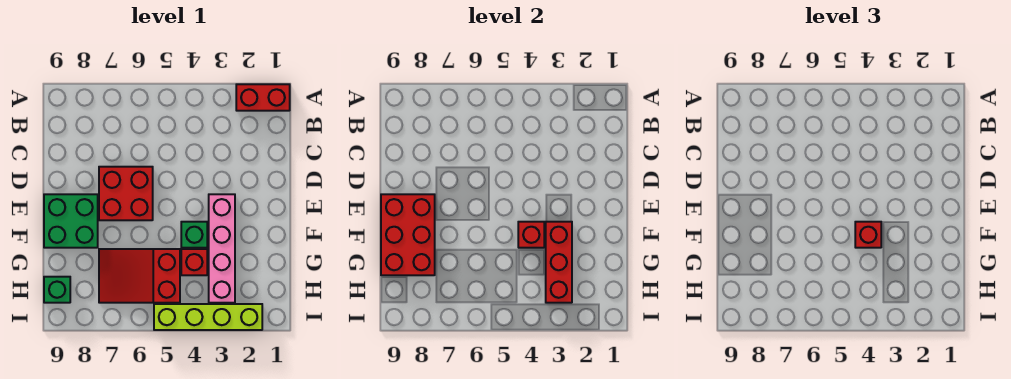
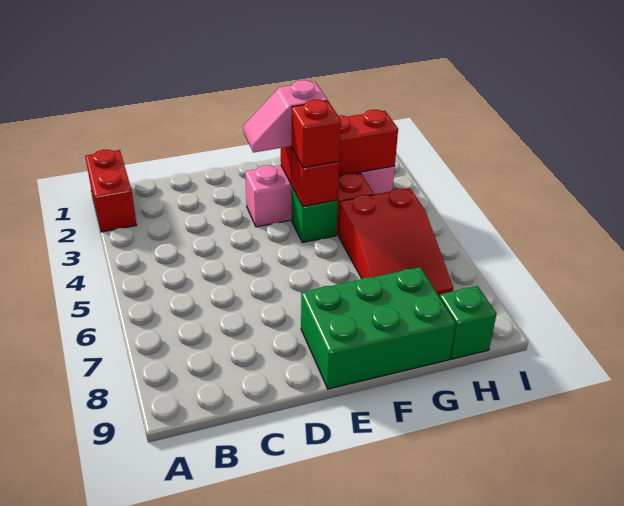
red brick D6:E7 level 1 -> none
none -> pink slope E3:F3 level 3 top F
green brick E8:F9 level 1 -> green brick E8:G9 level 1
red brick E8:G9 level 2 -> none
lime brick I2:I5 level 1 -> none

